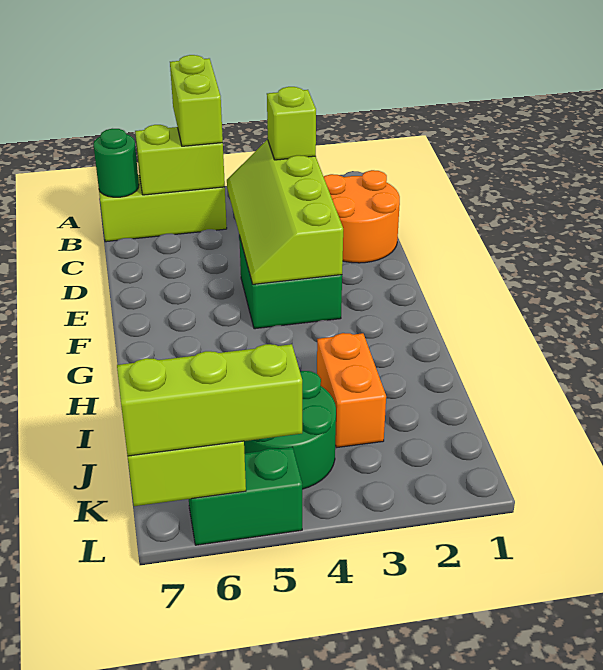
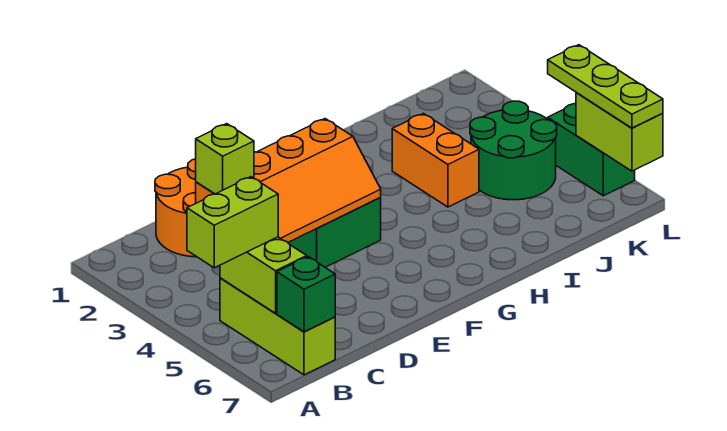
green round brick B7 level 2 -> green brick B7 level 2
lime slope C3:F4 level 2 top 3 -> orange slope C3:F4 level 2 top 3
orange brick I3:J3 level 1 -> orange brick I3:I4 level 1
lime brick L5:L7 level 3 -> lime plate L5:L7 level 3

